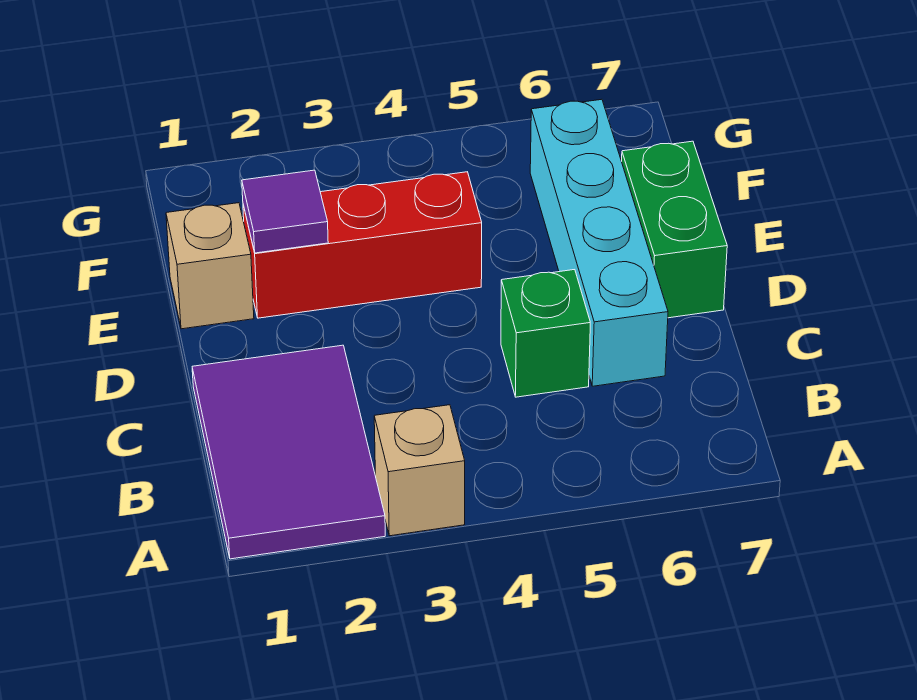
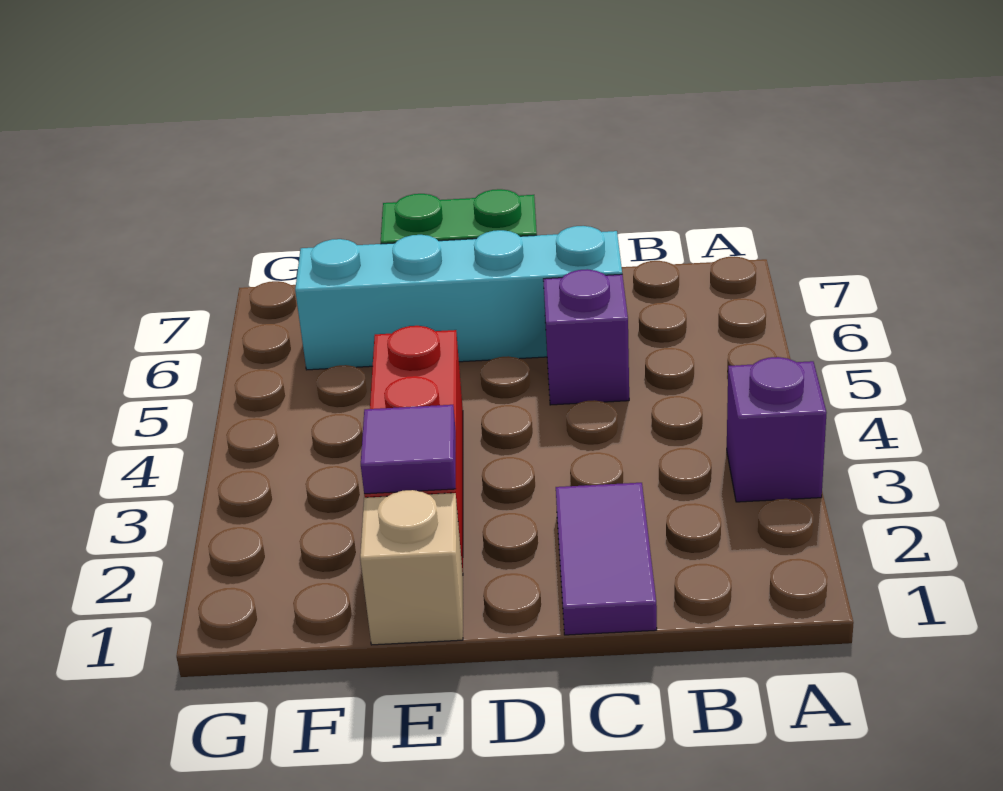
purple tile A1:C2 level 1 -> purple tile C1:C2 level 1
tan brick A3 level 1 -> purple brick A3 level 1
green brick C5 level 1 -> purple brick C5 level 1

